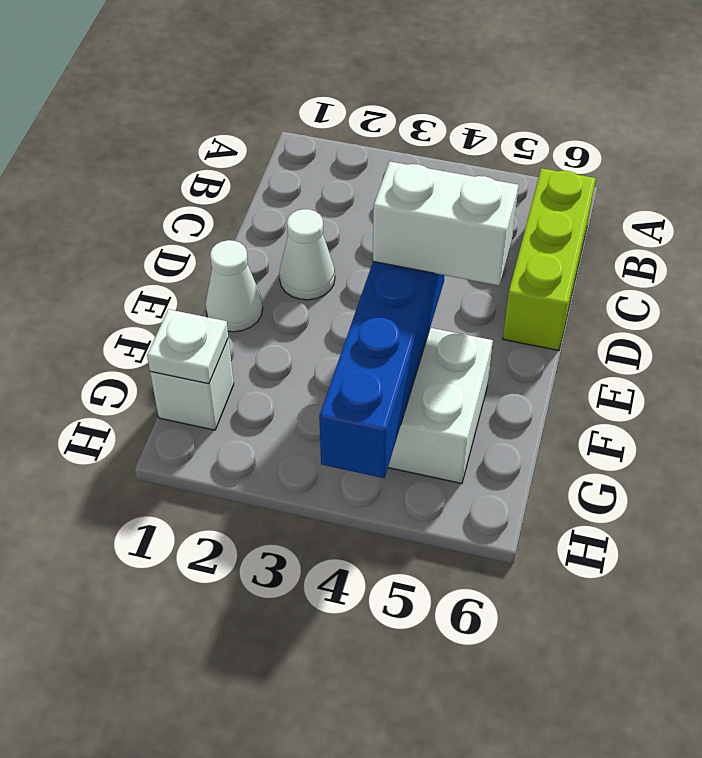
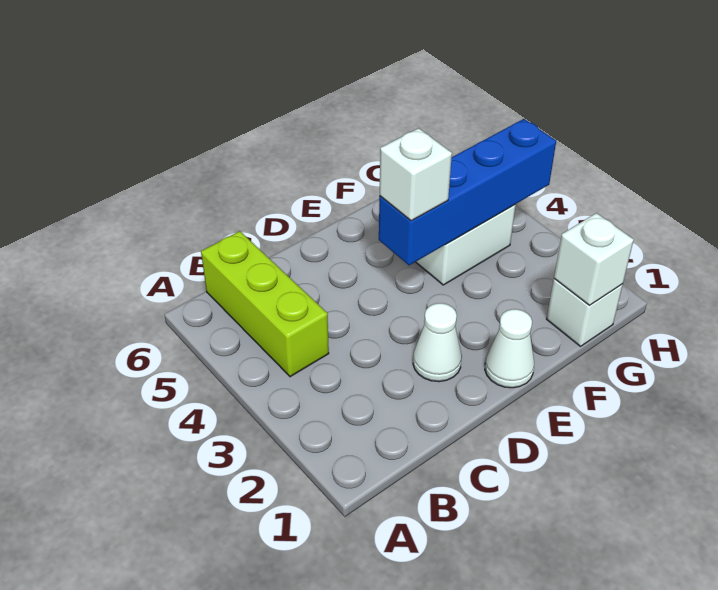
lime brick B6:D6 level 1 -> lime brick B4:B6 level 1
white brick E4:E5 level 3 -> white brick E4 level 3
white plate G1 level 2 -> white brick G1 level 2

